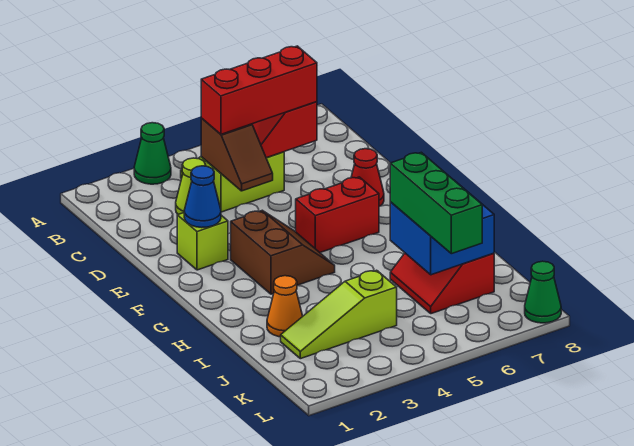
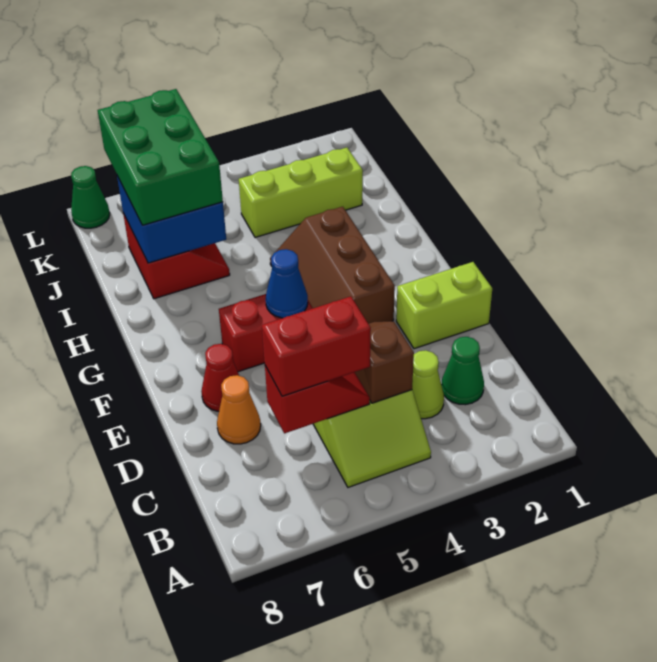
green cone A3 level 1 -> green cone C2 level 1
red brick C4:C6 level 3 -> red brick C5:C6 level 3
lime brick E2 level 1 -> lime brick E1:E2 level 1
blue cone E2 level 2 -> blue cone F5 level 2
brown slope F3:G4 level 1 top 3 -> brown slope F3:H4 level 1 top 3
orange cone I2 level 1 -> orange cone D7 level 1
green brick I6:K6 level 3 -> green brick I6:K7 level 3
lime slope J2:J4 level 1 top 4 -> lime brick J2:J4 level 1

